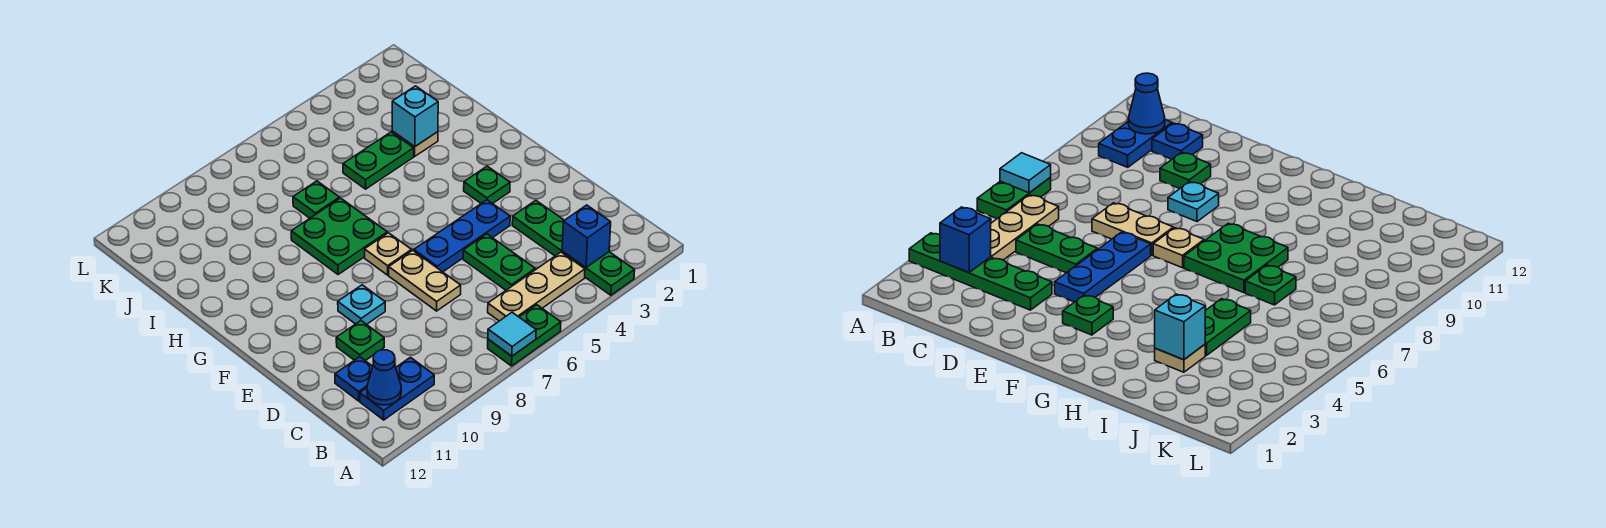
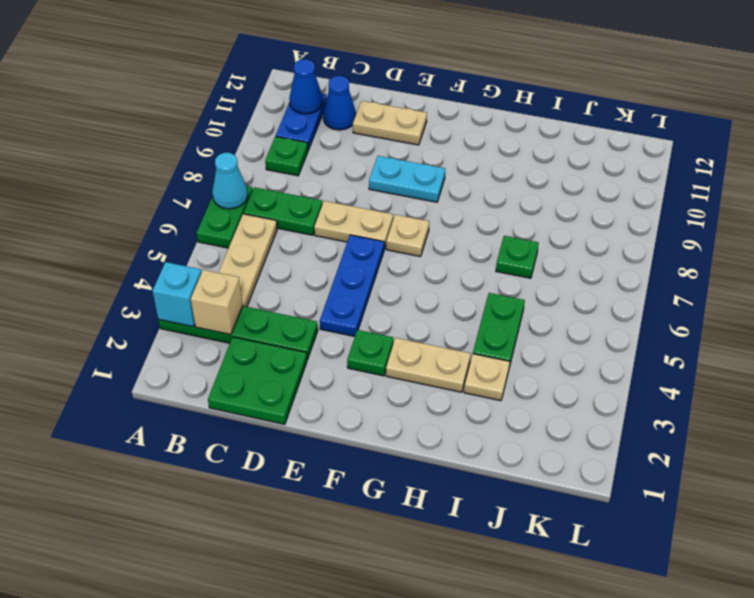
cyan tile A7 level 2 -> cyan cone A7 level 2
blue brick B3 level 2 -> tan brick B3 level 2
green plate C5:D5 level 1 -> green plate B7:C7 level 1
blue plate C11 level 1 -> blue cone C11 level 1
green plate D10 level 1 -> green plate B9 level 1
none -> tan plate D11:E11 level 1
cyan plate E9 level 1 -> cyan plate E9:F9 level 1
none -> tan plate G3:H3 level 1
green plate G7:H8 level 1 -> green plate C1:D2 level 1
cyan brick I3 level 2 -> cyan brick A3 level 2

